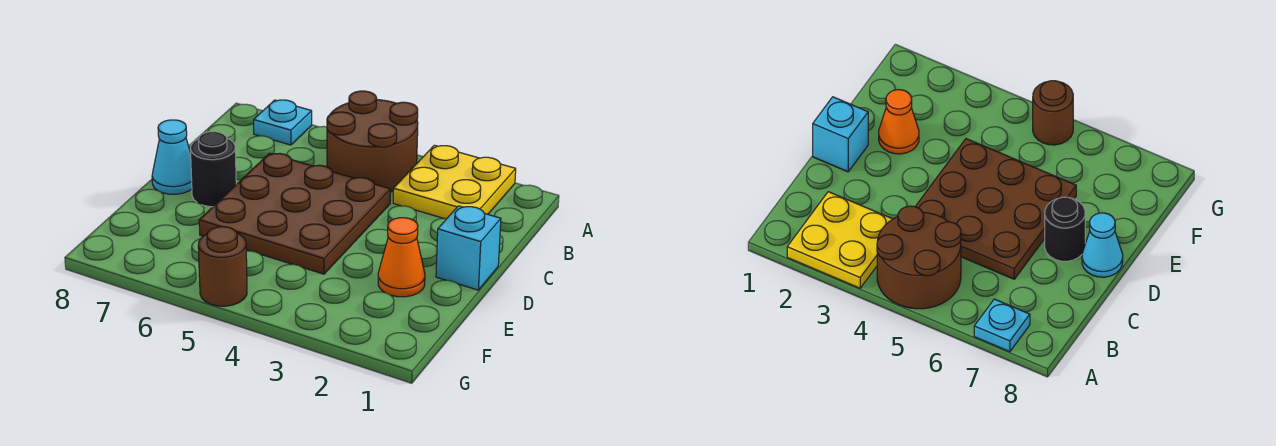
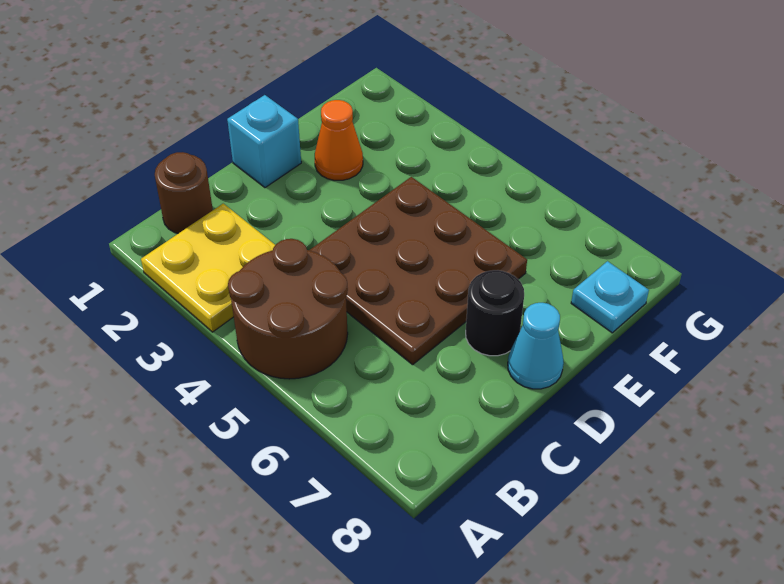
cyan plate A7 level 1 -> cyan plate F8 level 1
brown round brick G5 level 1 -> brown round brick B1 level 1

